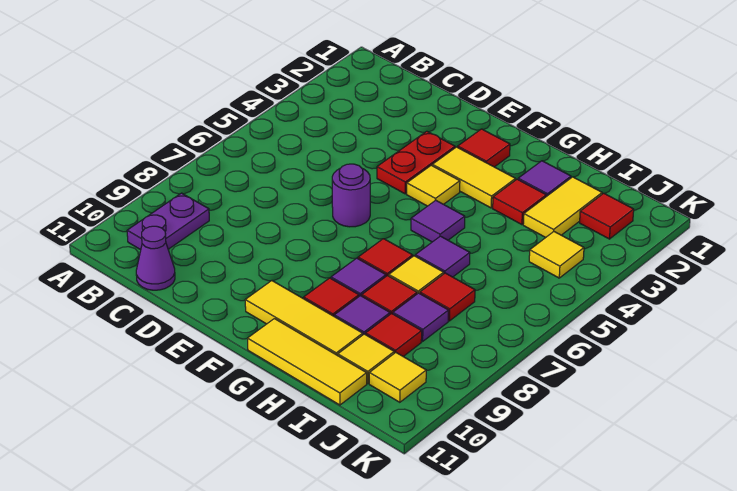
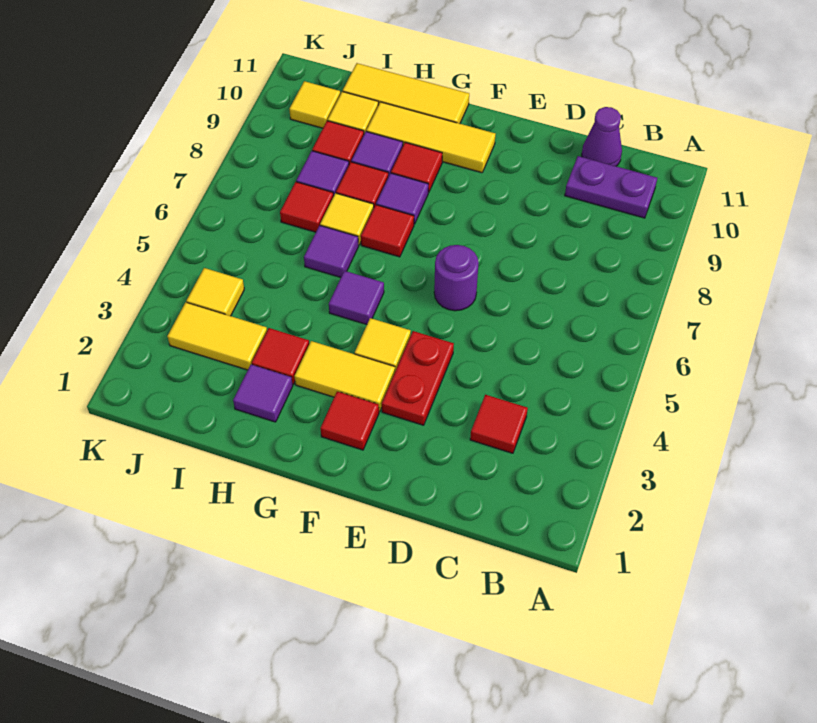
purple plate B9:B10 level 1 -> purple plate B10:C10 level 1
yellow tile I2:I3 level 1 -> yellow tile I3:J3 level 1
red tile J2 level 1 -> red tile C3 level 1

